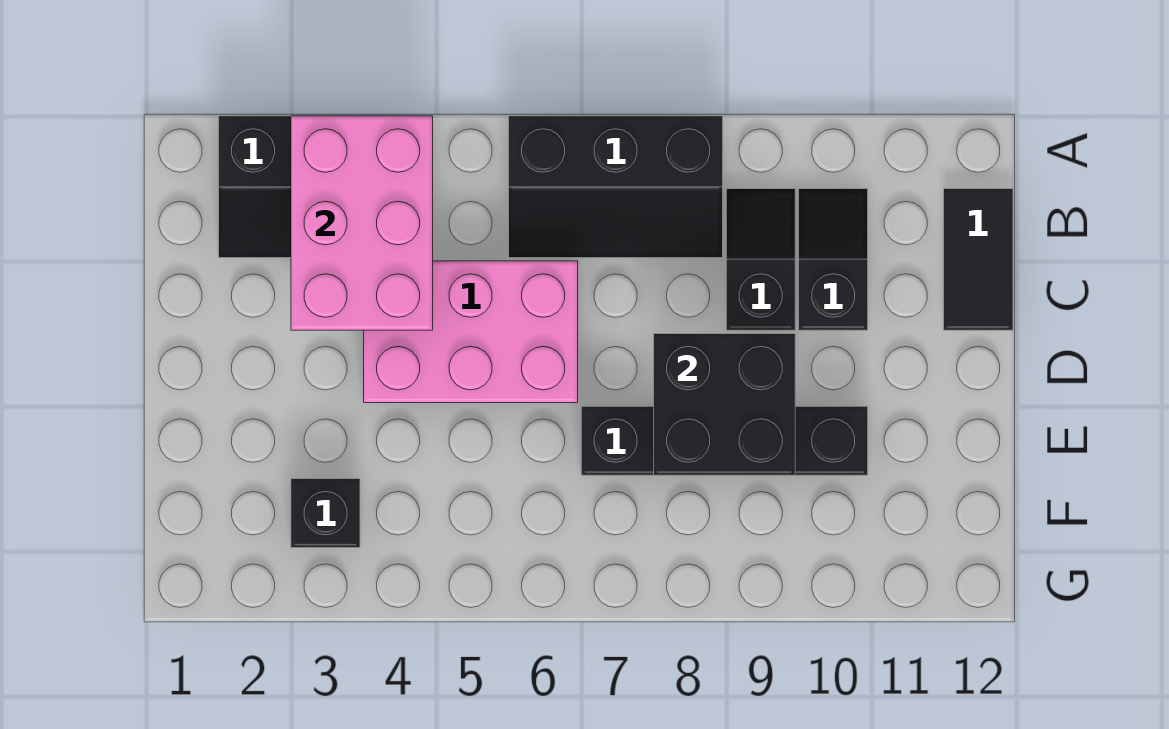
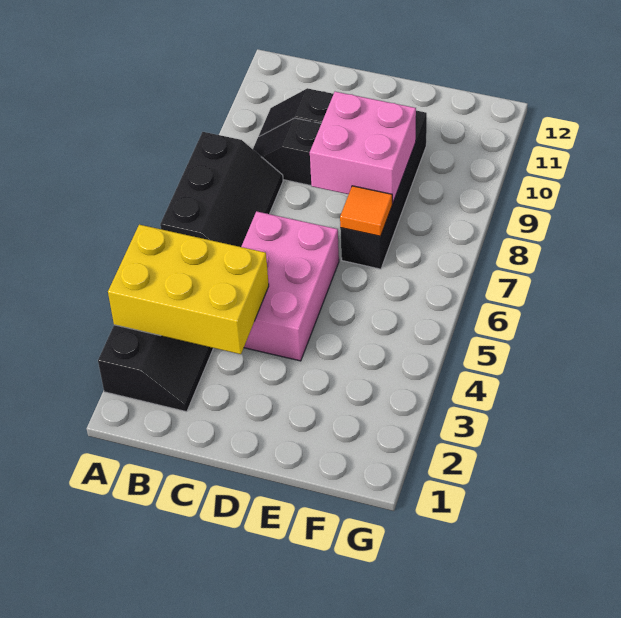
pink brick A3:C4 level 2 -> yellow brick A3:C4 level 2
black tile B12:C12 level 1 -> none
black brick D8:E9 level 2 -> pink brick D8:E9 level 2
none -> orange tile E7 level 2
black brick F3 level 1 -> none

